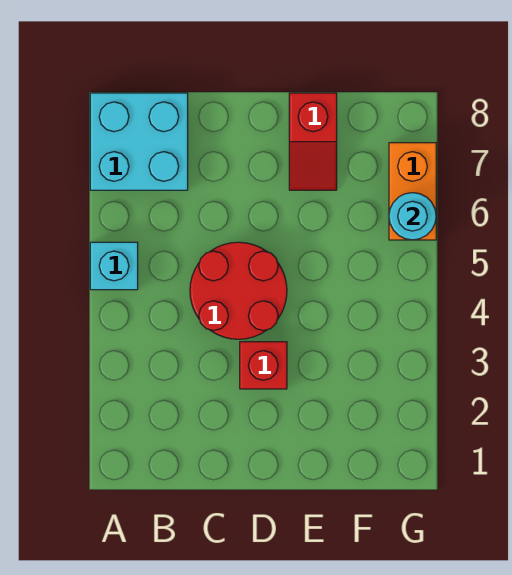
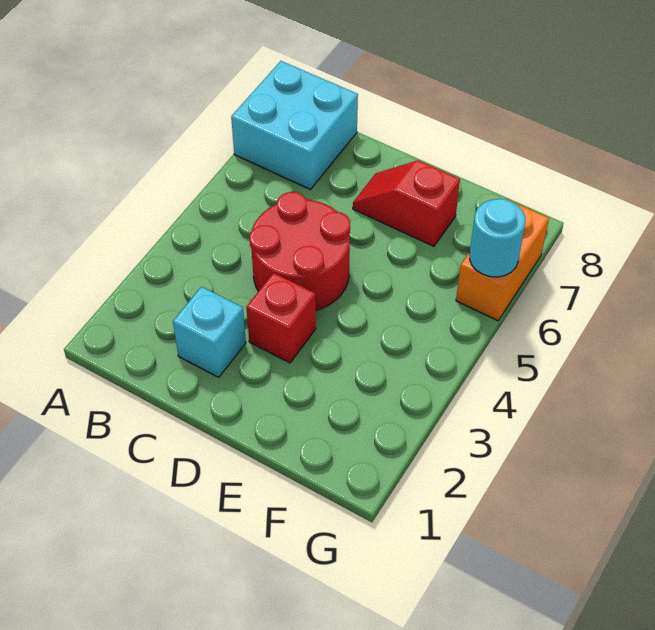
cyan brick A5 level 1 -> cyan brick C2 level 1
red slope E7:E8 level 1 top 8 -> red slope D7:E7 level 1 top E

